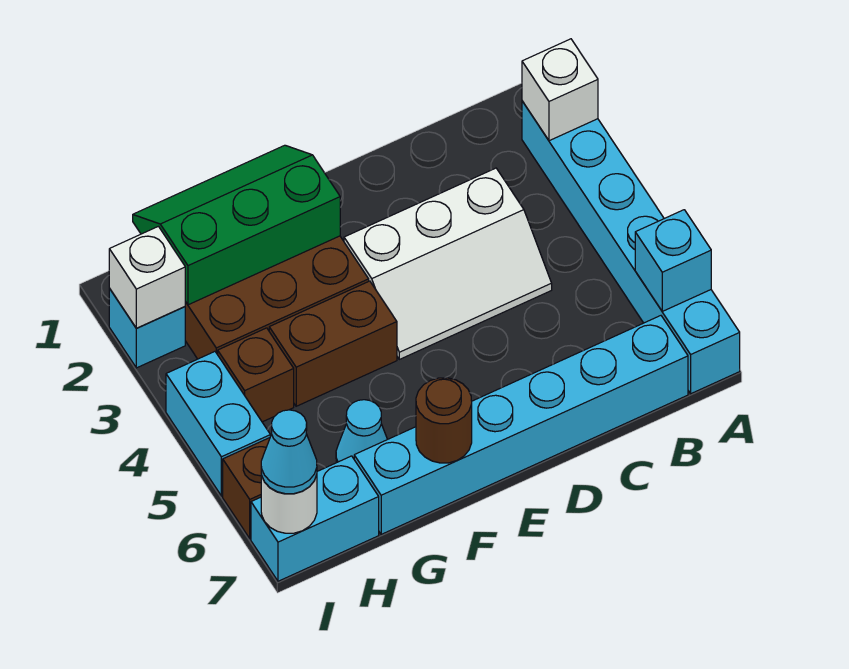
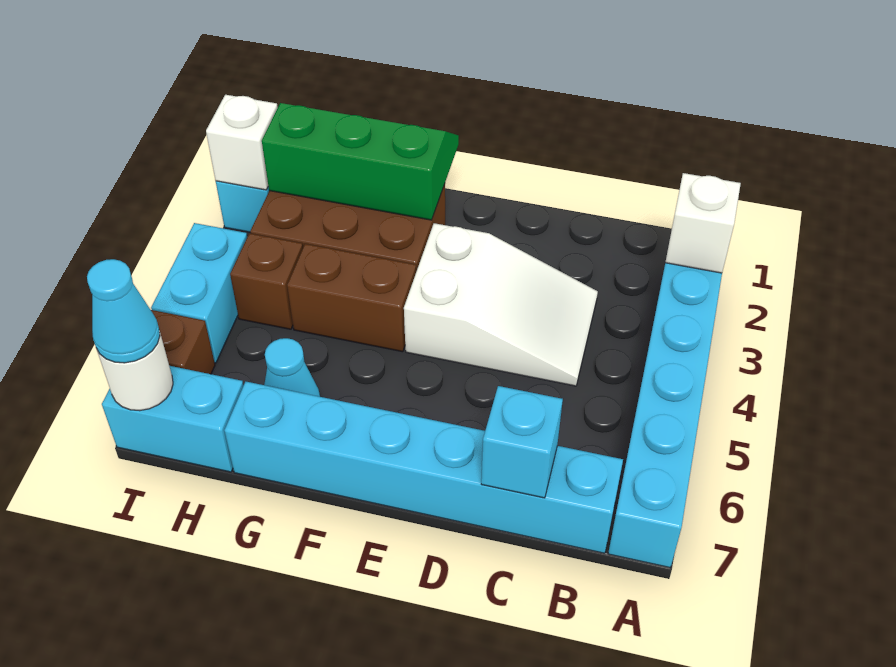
cyan brick A6 level 2 -> cyan brick C7 level 2
white slope C3:E4 level 1 top 3 -> white slope C3:E4 level 1 top E
brown round brick F7 level 2 -> none

